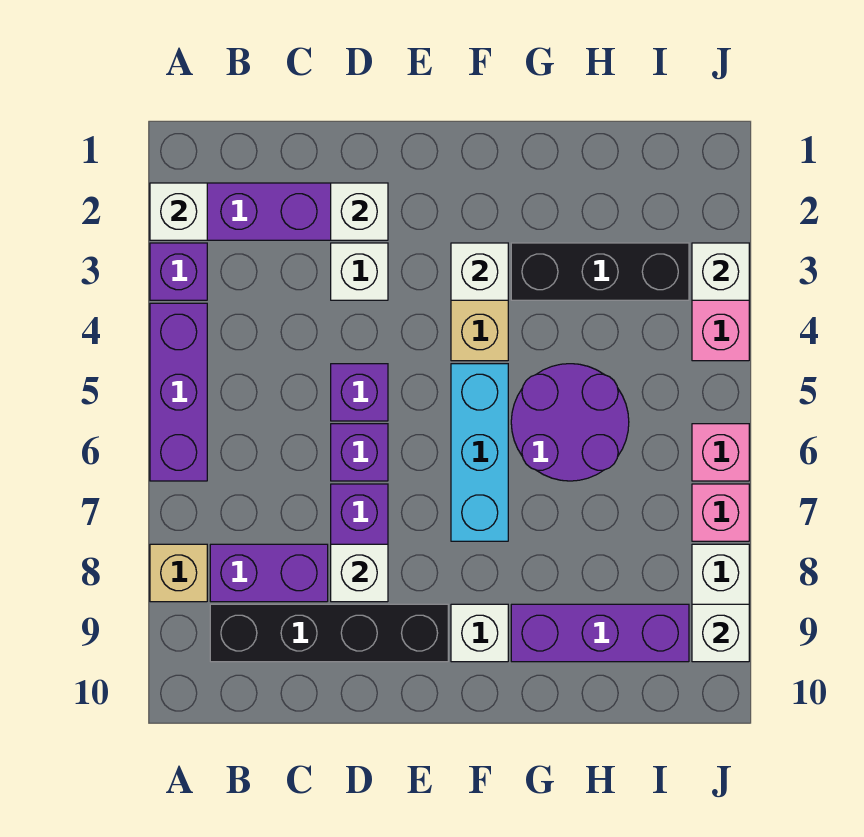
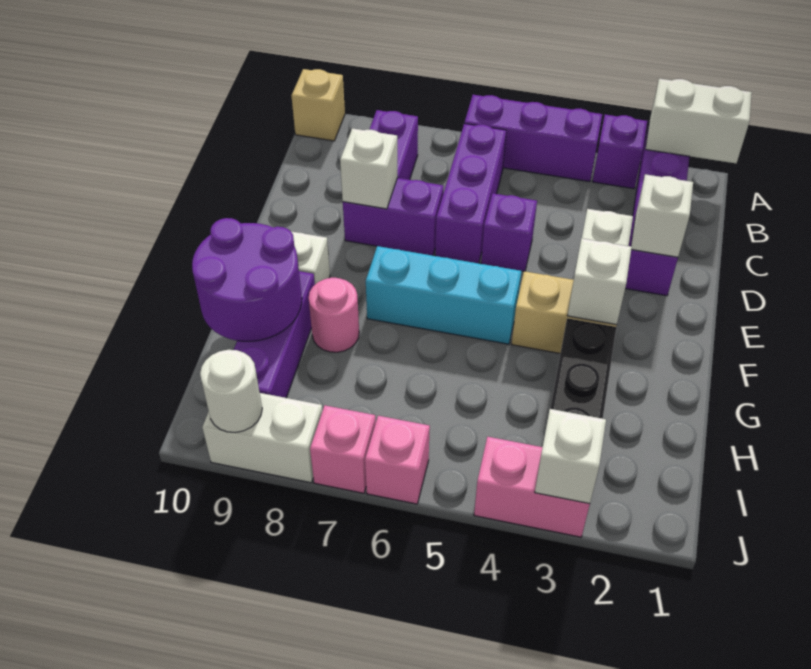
white brick A2 level 2 -> white brick A1:A2 level 2
tan brick A8 level 1 -> tan brick A10 level 1
black brick B9:E9 level 1 -> none
purple brick D6 level 1 -> purple brick B6:D6 level 1
purple round brick G5:H6 level 1 -> purple round brick G9:H10 level 2
none -> pink round brick G8 level 1
white brick J9 level 2 -> white round brick J9 level 2

